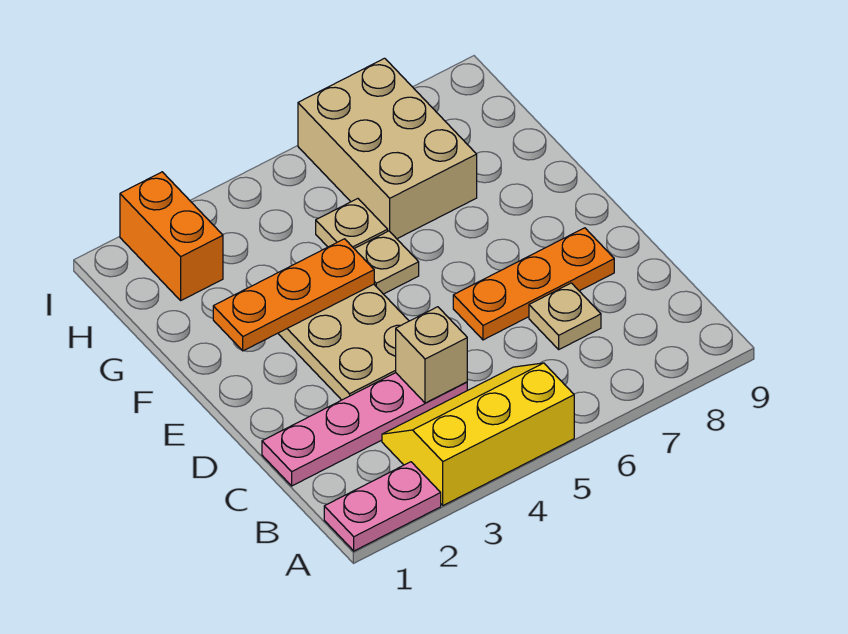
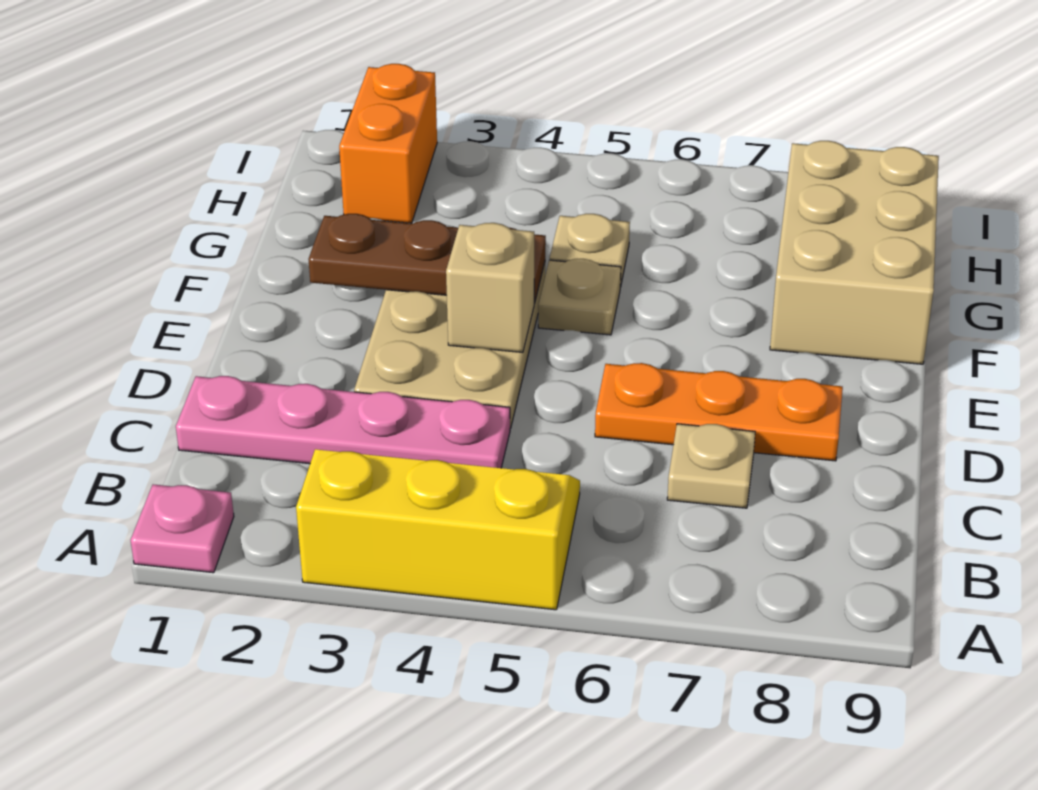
pink plate A1:A2 level 1 -> pink plate A1 level 1
tan brick C4 level 2 -> tan brick E4 level 2
orange plate F2:F4 level 2 -> brown plate F2:F4 level 2
tan brick G6:I7 level 1 -> tan brick F8:H9 level 1

